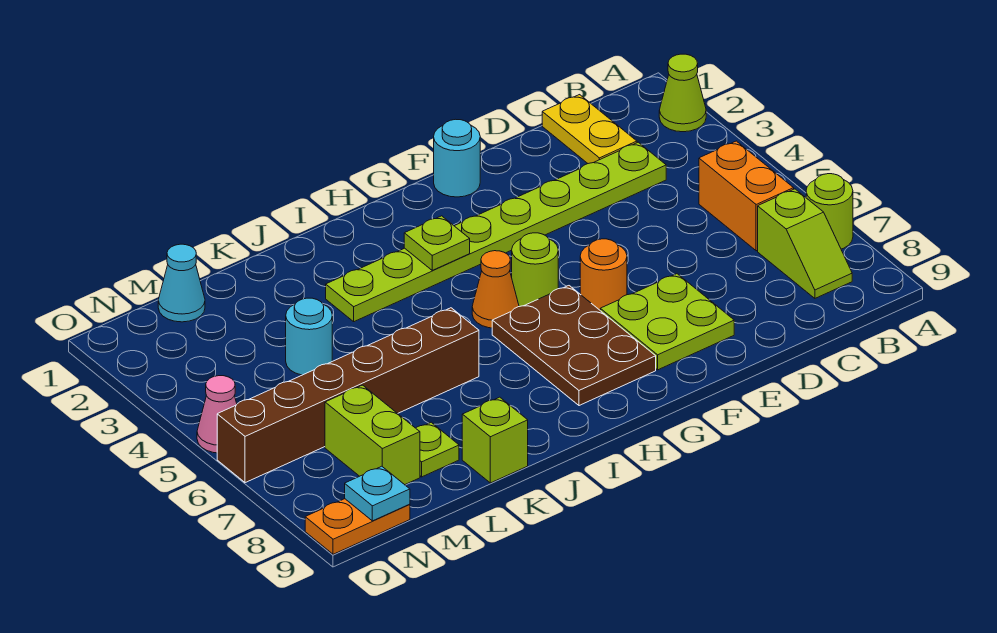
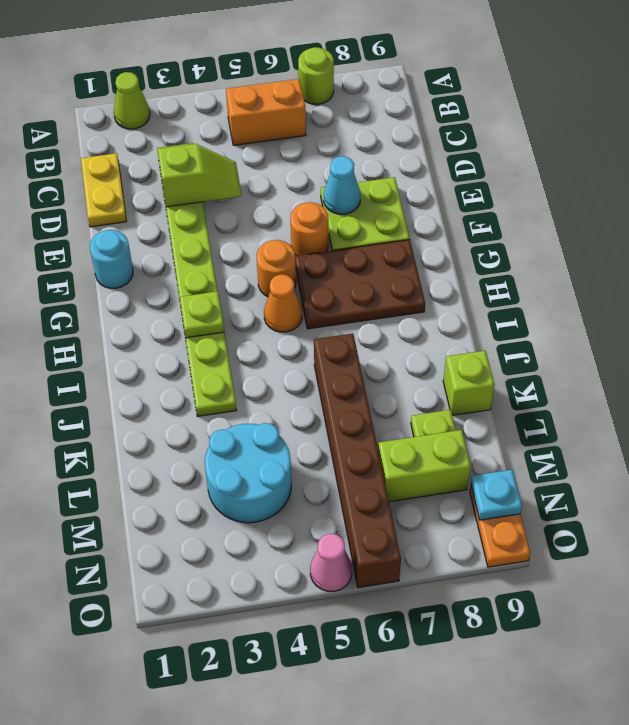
lime slope B7:B8 level 1 top 7 -> lime slope D3:D4 level 2 top 3
yellow plate C1:C2 level 1 -> yellow plate C1:D1 level 1
lime round brick G5 level 1 -> orange round brick G5 level 1
cyan round brick L4 level 1 -> cyan round brick L3:M4 level 1
cyan cone M1 level 1 -> cyan cone E7 level 2

